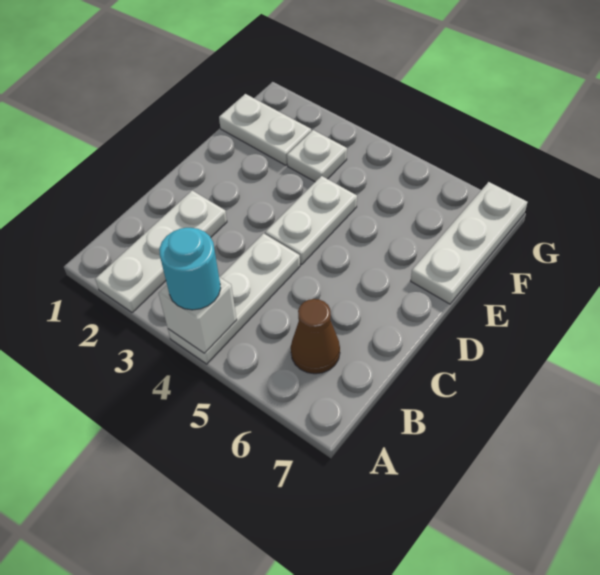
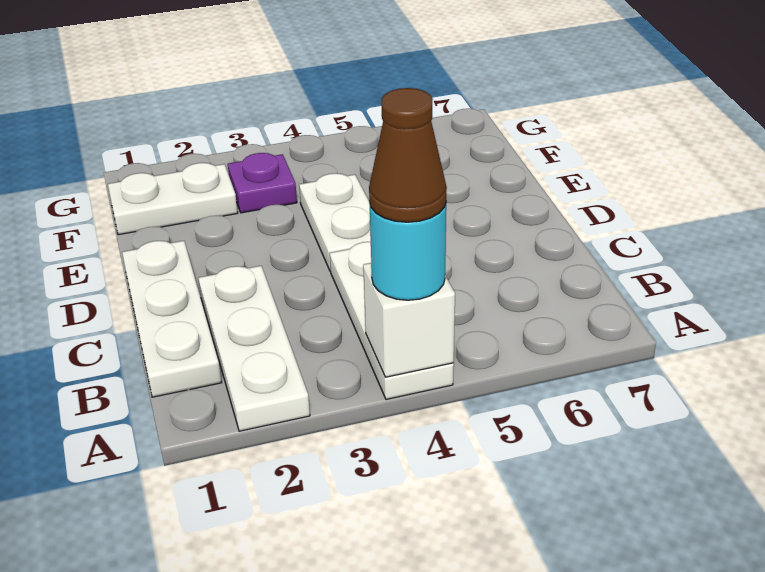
brown cone B6 level 1 -> brown cone A4 level 4
white plate E7:G7 level 1 -> white plate B1:D1 level 1
white plate F3 level 1 -> purple plate F3 level 1

